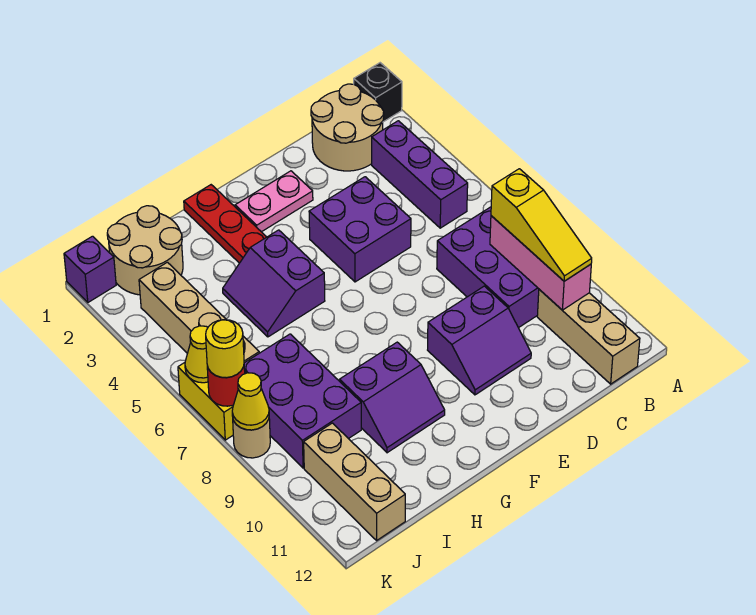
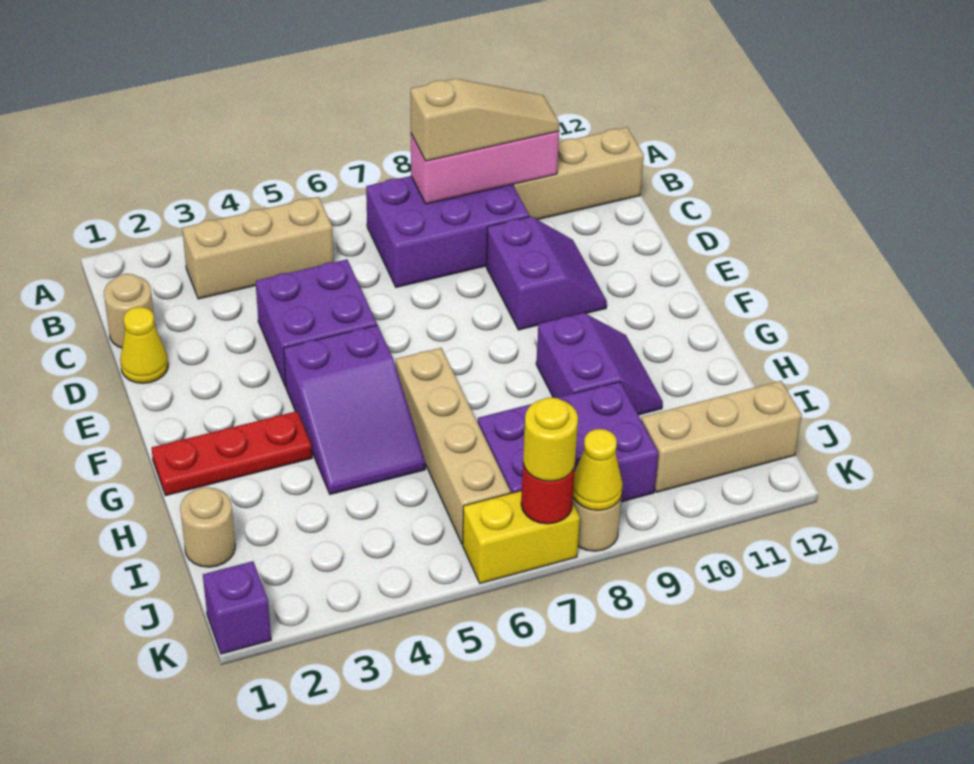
black brick A1 level 1 -> none
tan round brick B1:C2 level 1 -> tan round brick C1 level 1
purple brick B3:B5 level 1 -> tan brick B3:B5 level 1
yellow slope B8:B10 level 3 top 8 -> tan slope B8:B10 level 3 top 8
pink plate E2:F2 level 1 -> none
purple slope G4:H5 level 1 top G -> purple slope F4:H5 level 1 top F
tan round brick I1:J2 level 1 -> tan round brick I1 level 1
tan brick J3:J6 level 1 -> tan brick G6:J6 level 1
yellow cone K6 level 2 -> yellow cone D1 level 1

